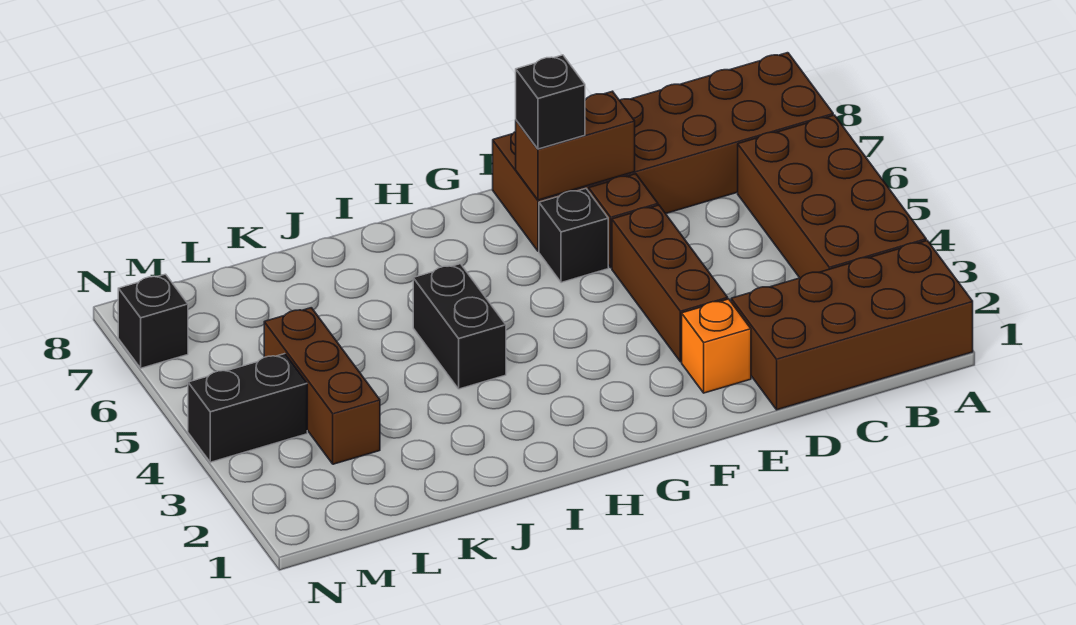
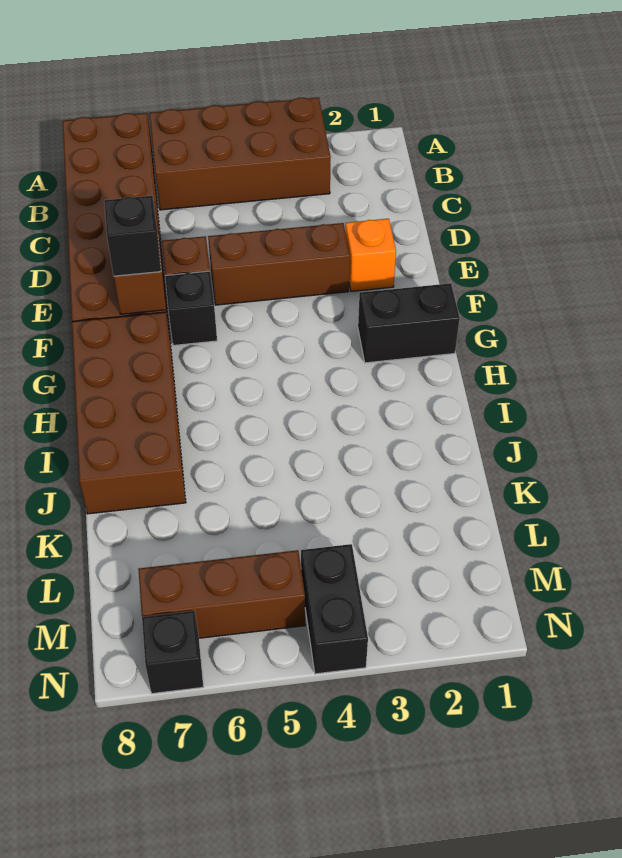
brown brick A1:D2 level 1 -> brown brick G7:J8 level 1
black brick I4:I5 level 1 -> black brick G1:G2 level 1
brown brick L3:L5 level 1 -> brown brick M5:M7 level 1

